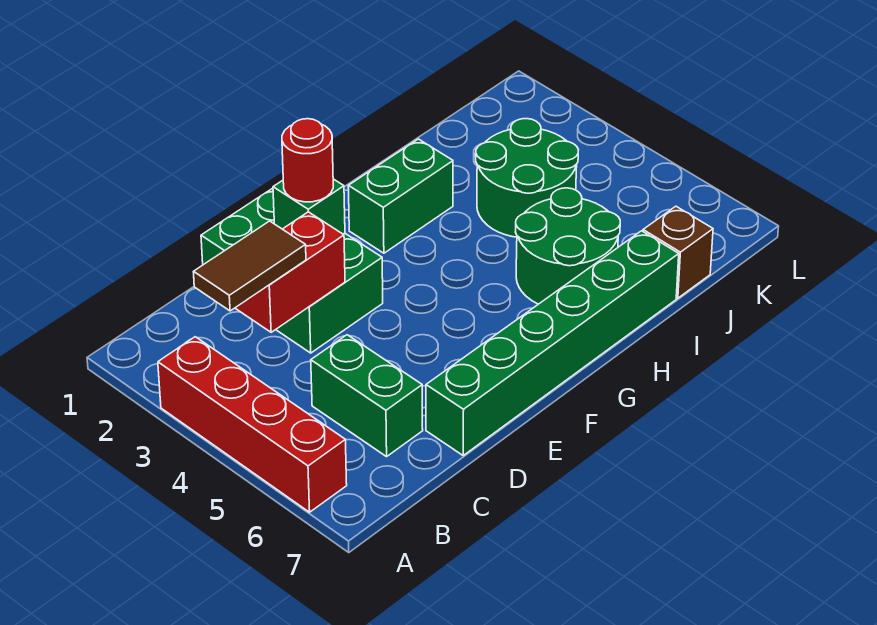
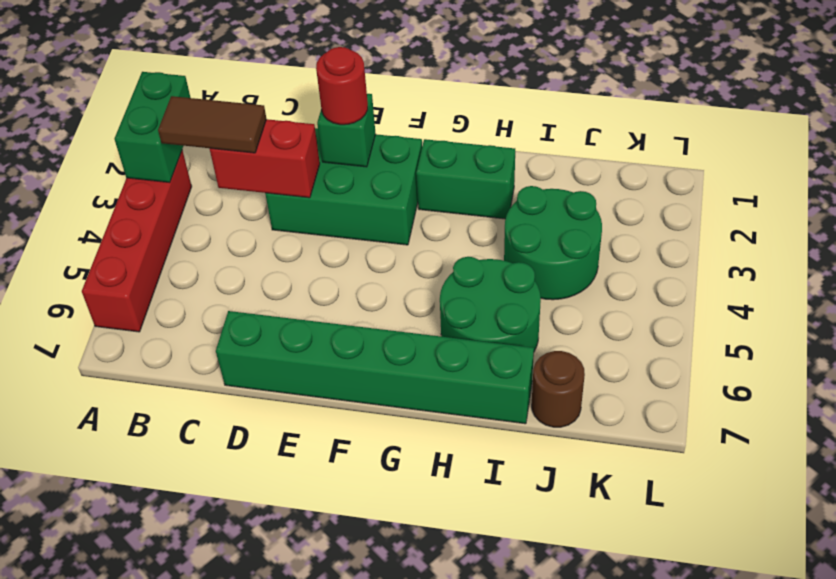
green brick C5:C6 level 1 -> green brick A2:A3 level 2
green brick D1:E3 level 1 -> green brick D2:F3 level 1
brown brick J7 level 1 -> brown round brick J7 level 1

